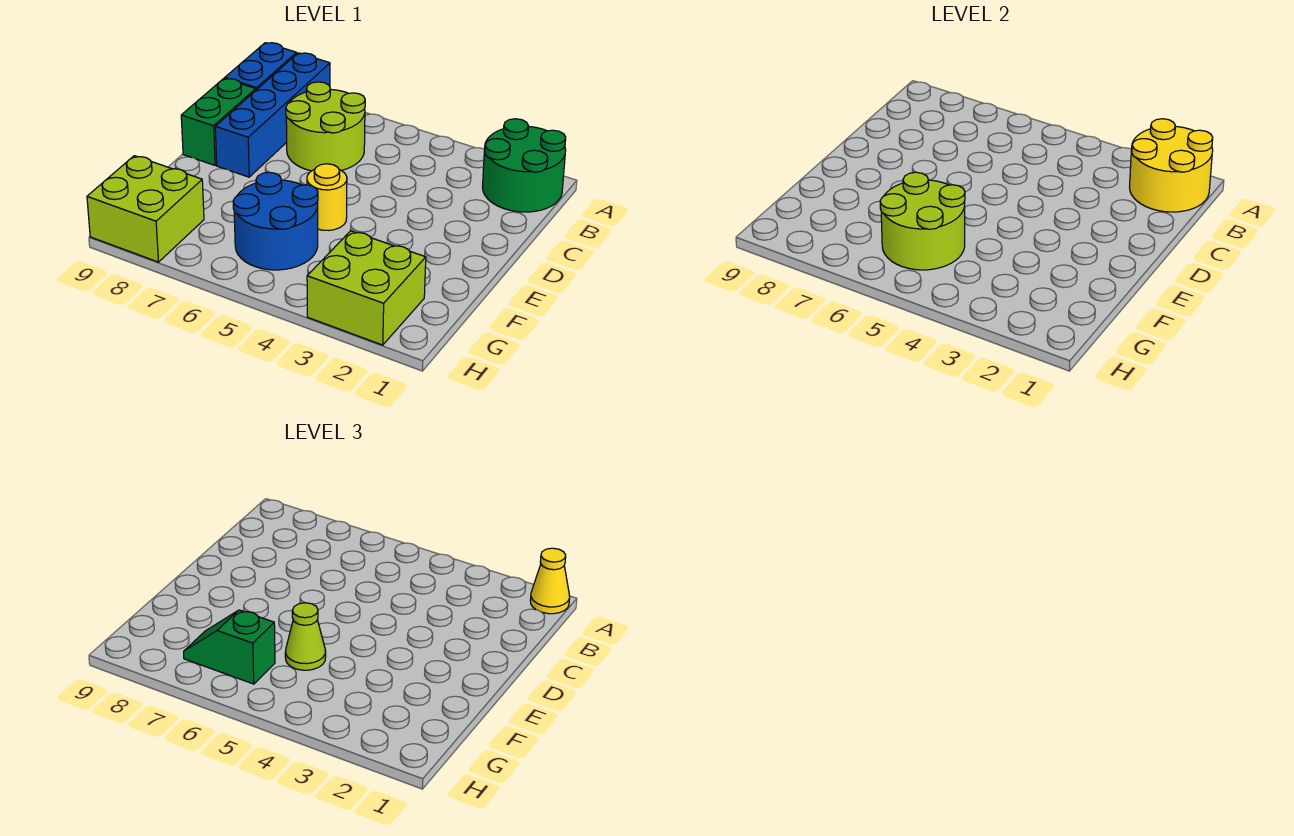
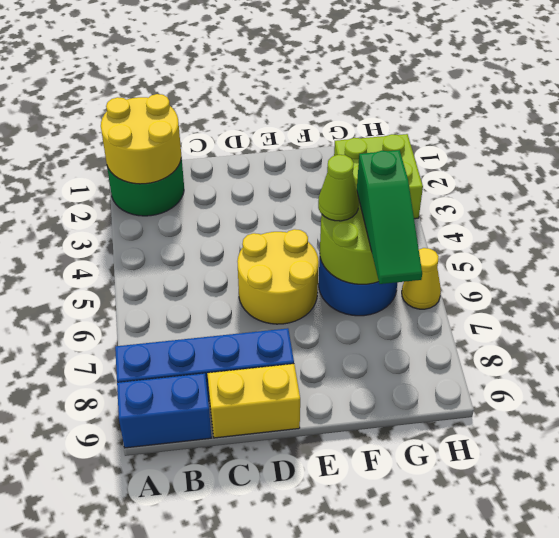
yellow cone A1 level 3 -> yellow cone H6 level 1
lime round brick B6:C7 level 1 -> none
green brick C9:D9 level 1 -> yellow brick C9:D9 level 1
yellow round brick E5 level 1 -> yellow round brick D5:E6 level 1
green slope G6:G7 level 3 top 6 -> green slope G5:G7 level 3 top 5
lime brick G8:H9 level 1 -> none

